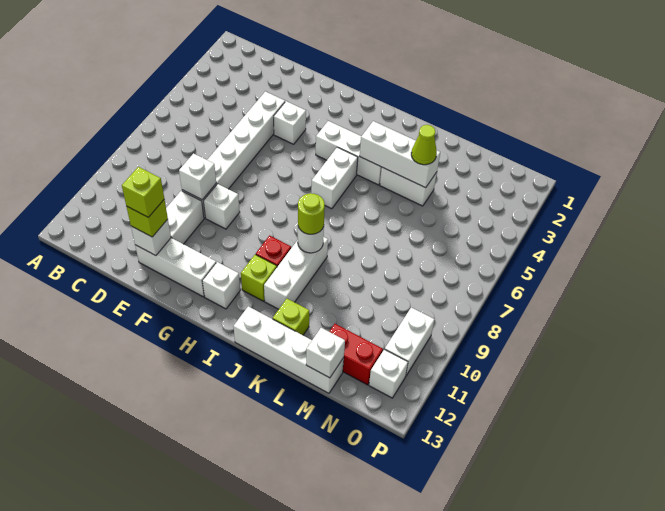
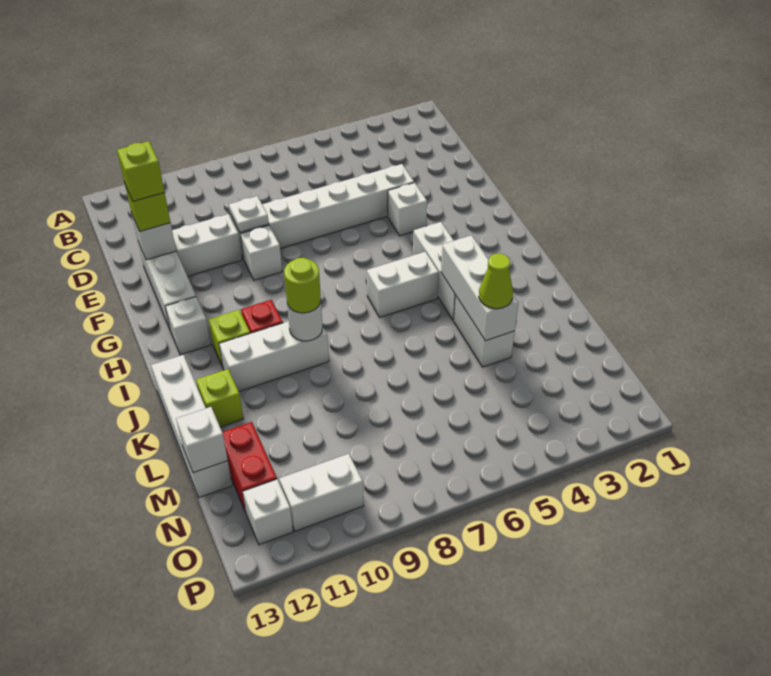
white brick E9 level 2 -> white plate E9 level 2

